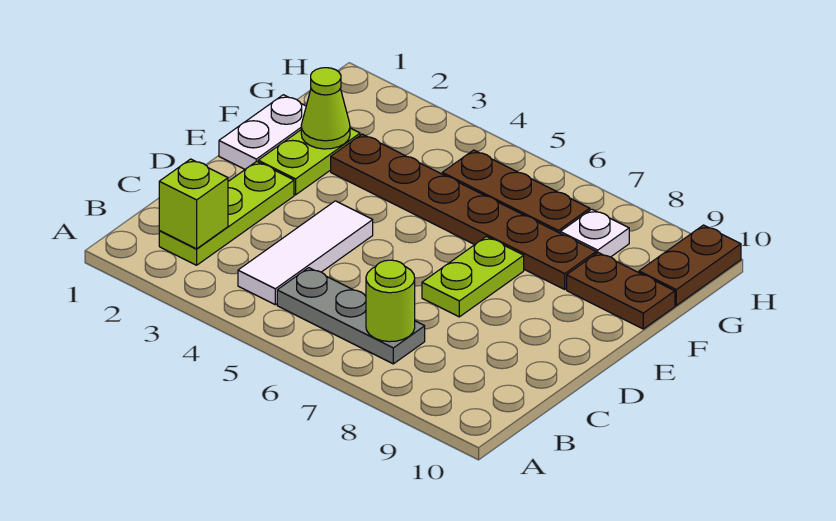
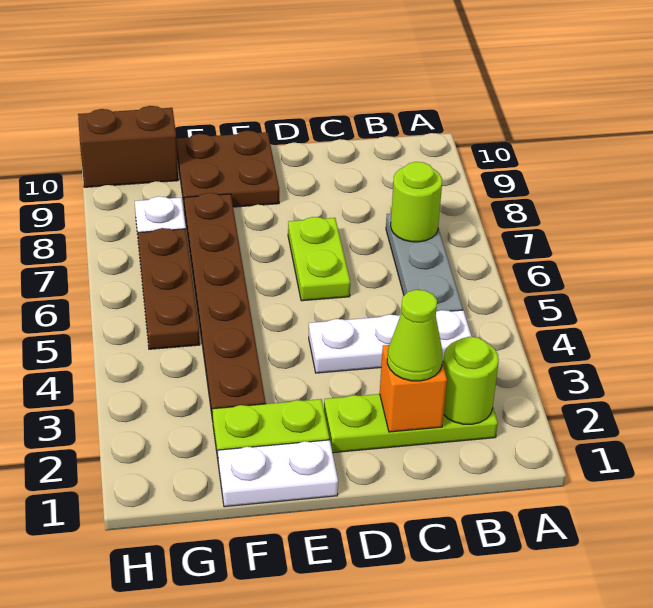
lime brick B2 level 2 -> lime round brick B2 level 2
white tile B4:D4 level 1 -> white plate B4:D4 level 1
none -> orange brick C2 level 2
lime plate D7:E7 level 1 -> lime plate D6:D7 level 1
lime cone F2 level 2 -> lime cone C2 level 3
brown plate F9:F10 level 1 -> brown plate E9:F10 level 1
brown plate G10:H10 level 1 -> brown brick G10:H10 level 1

